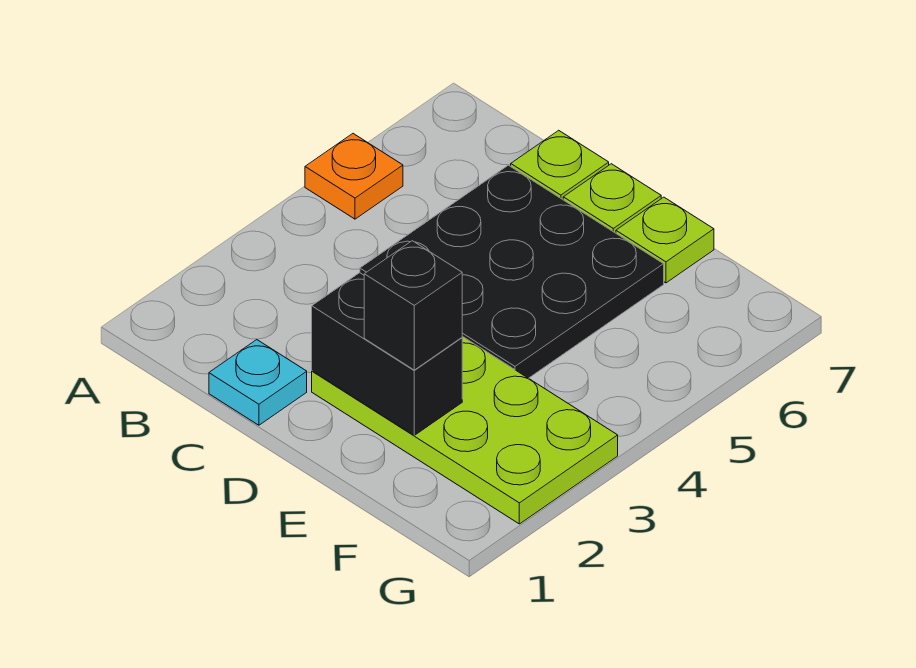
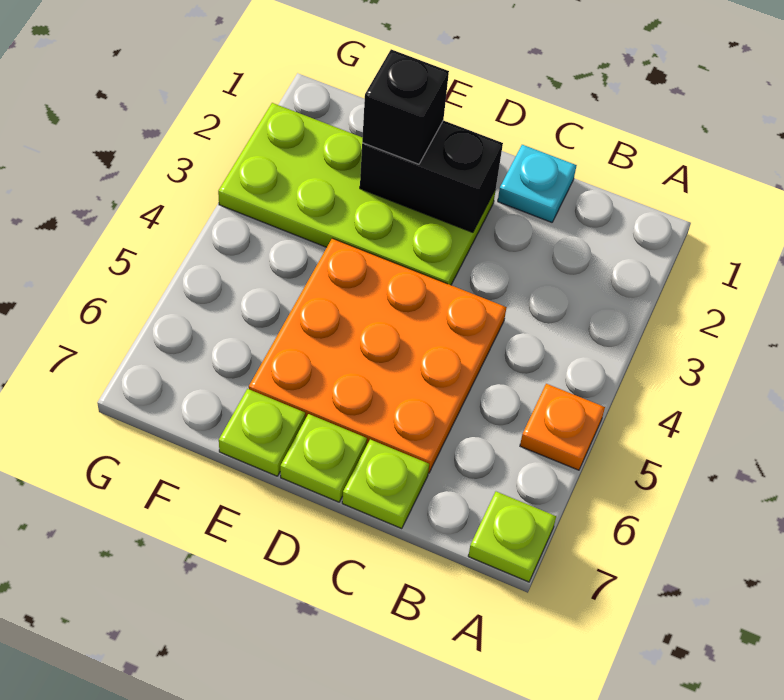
none -> lime plate A7 level 1
black plate C4:E6 level 1 -> orange plate C4:E6 level 1

